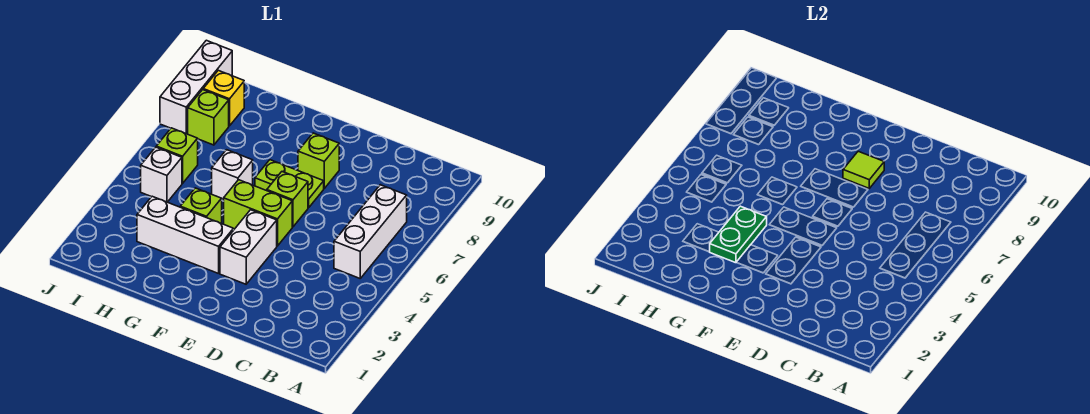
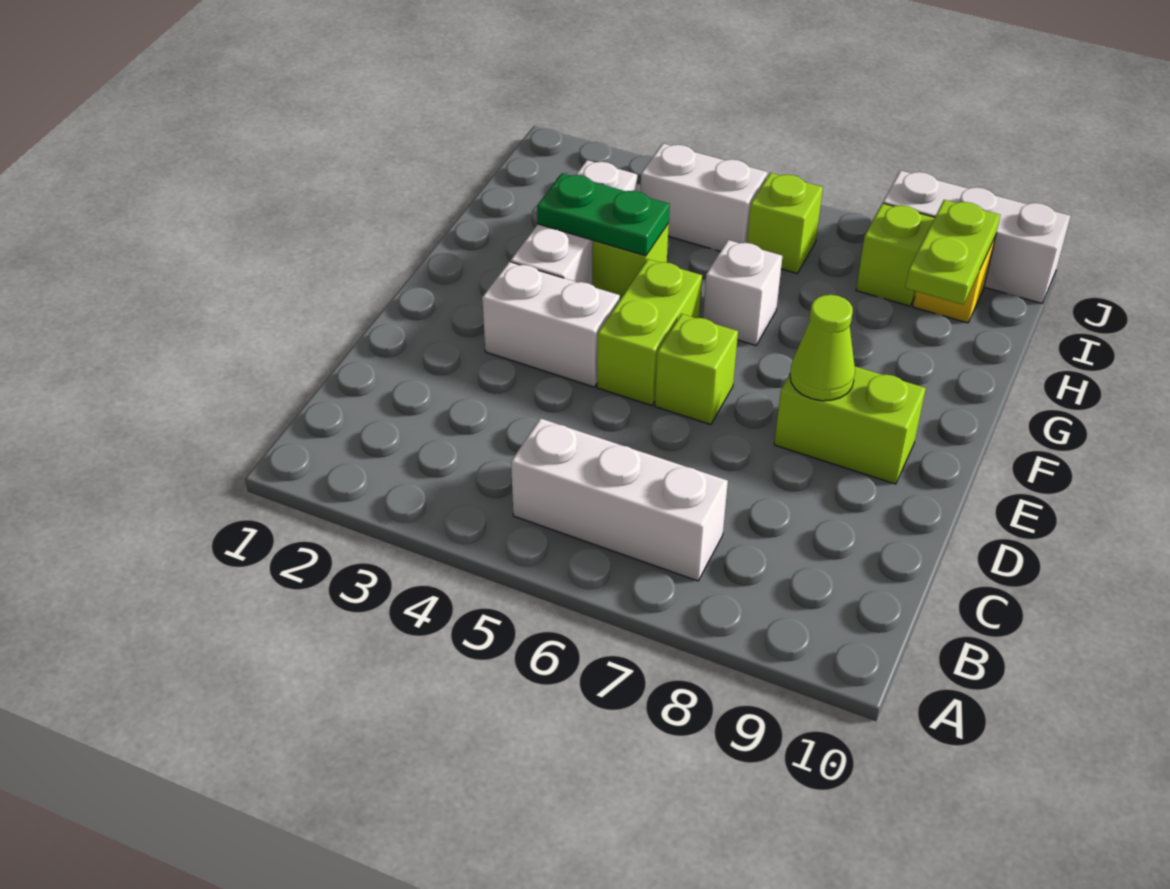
lime plate E7:F7 level 1 -> lime plate H9:I9 level 2
lime brick E8 level 1 -> lime brick E8:E9 level 1
lime tile E8 level 2 -> lime cone E8 level 2
white brick I5 level 1 -> white brick I4:I5 level 1

